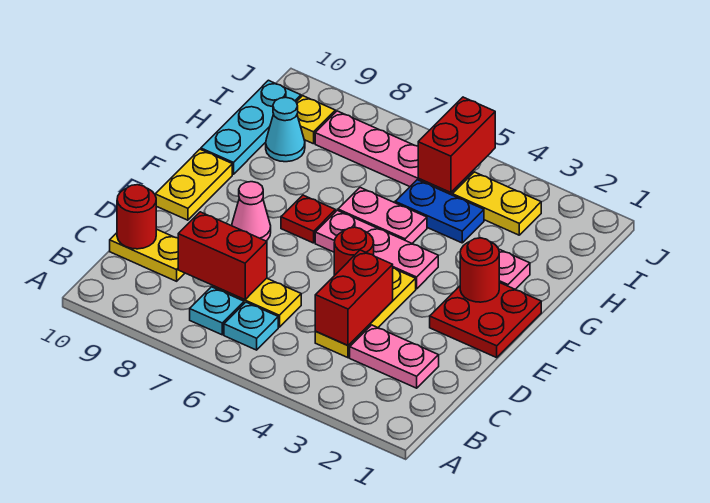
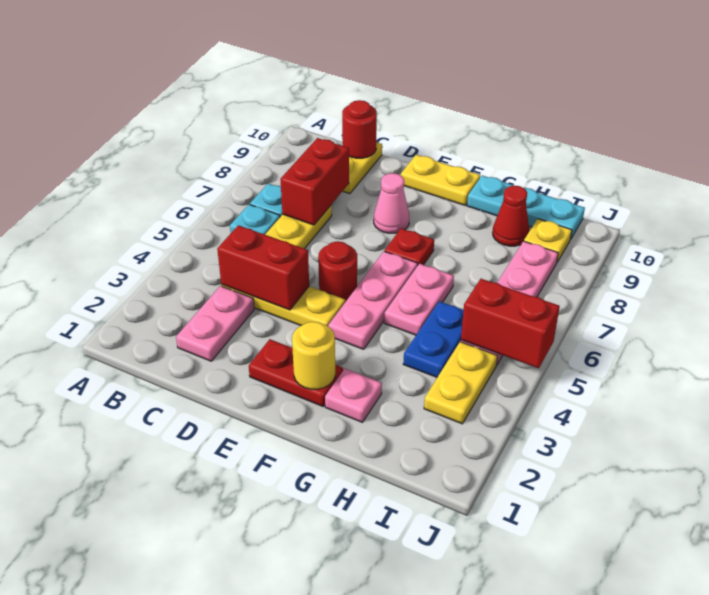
red plate E1:F2 level 1 -> red plate E2:F2 level 1
red round brick F2 level 2 -> yellow round brick F2 level 2
cyan cone H9 level 1 -> red cone H9 level 1

